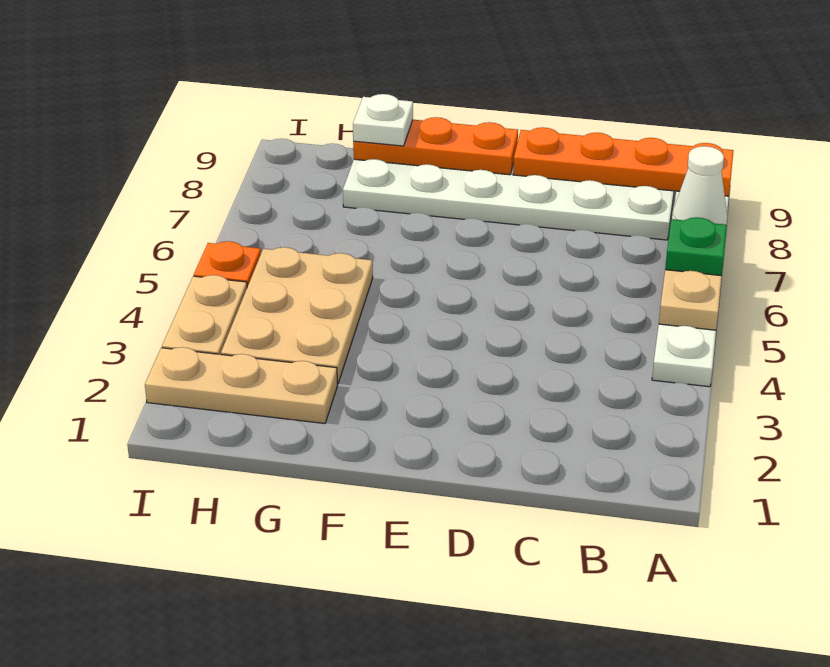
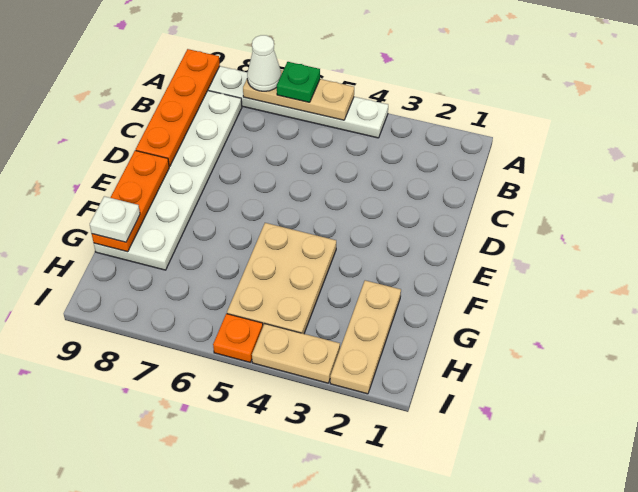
tan plate G3:H5 level 1 -> tan plate F4:H5 level 1

